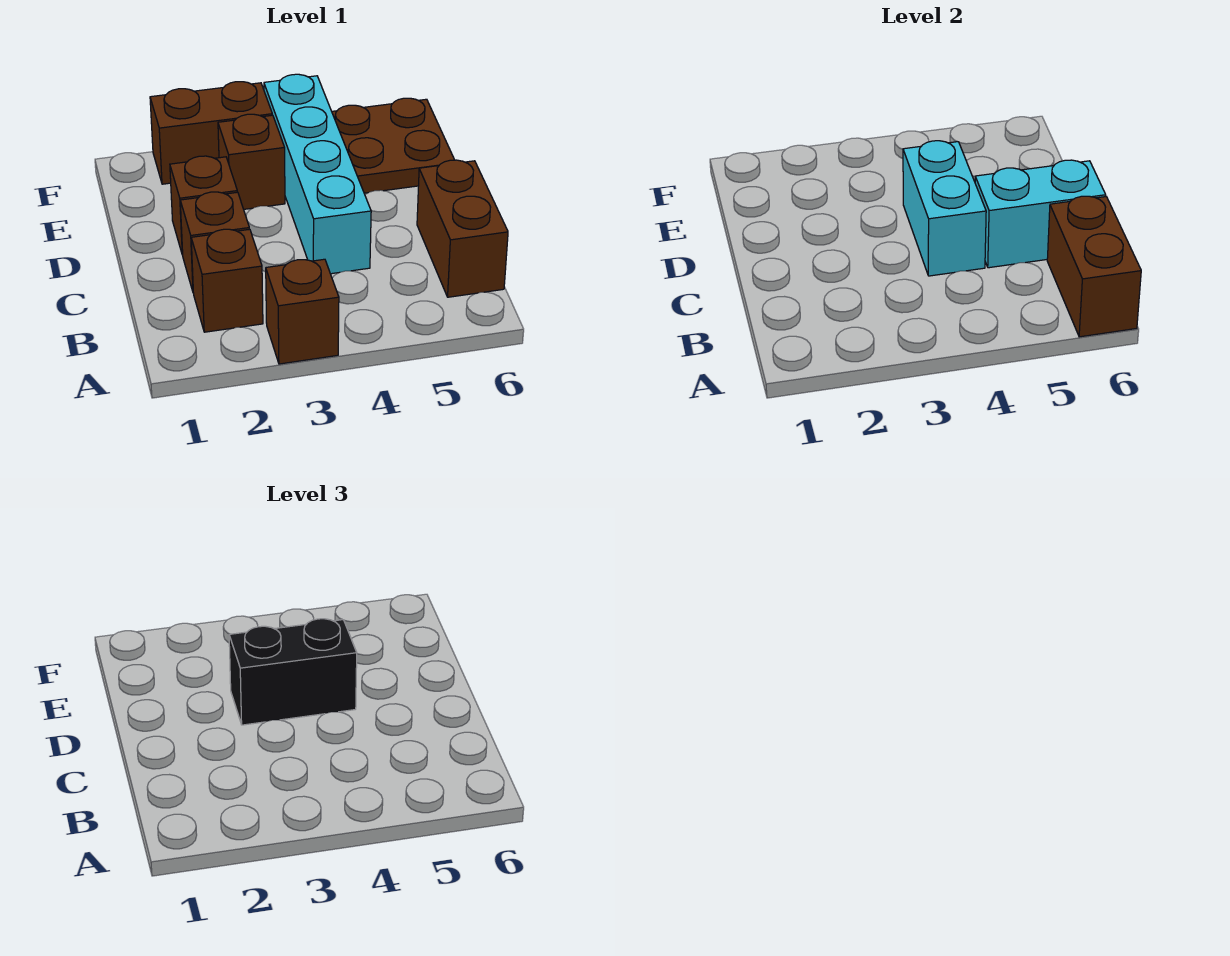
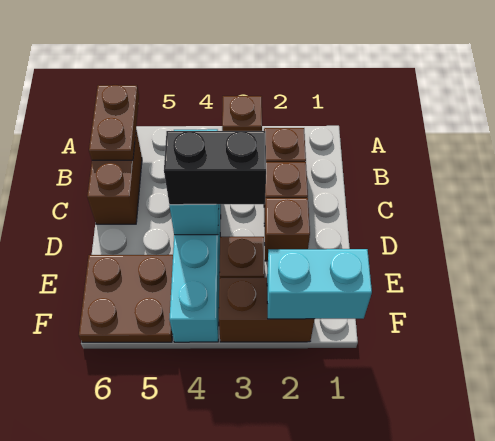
brown brick A6:B6 level 2 -> brown plate A6:B6 level 2
cyan brick C5:C6 level 2 -> cyan brick F1:F2 level 2

